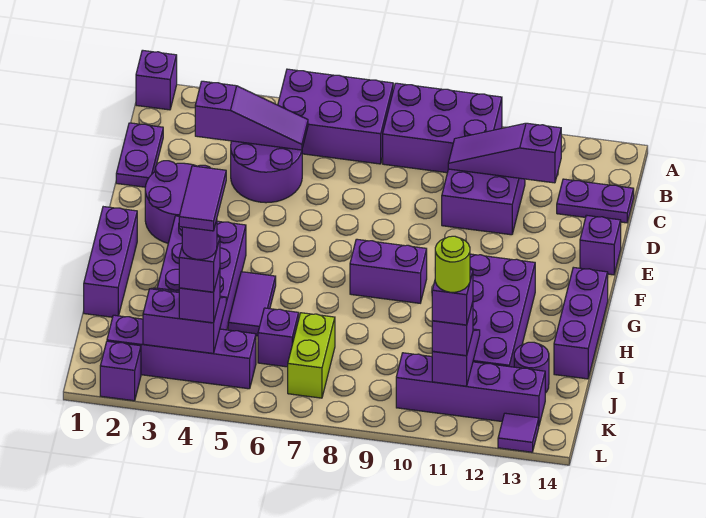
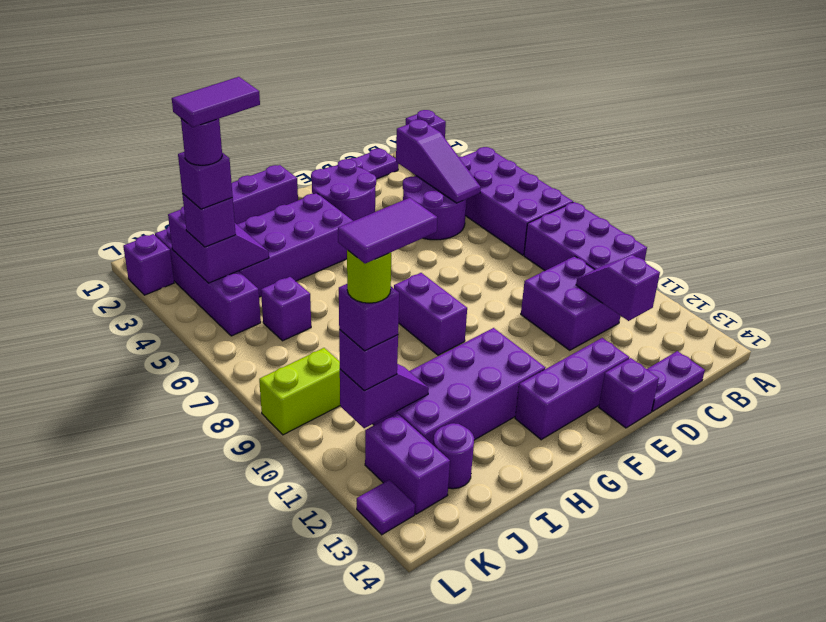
purple brick A5:B7 level 1 -> purple brick A4:B7 level 1
purple slope C10:C12 level 2 top 12 -> purple slope C11:C12 level 2 top 12
purple plate C13:C14 level 1 -> purple plate C14:D14 level 1
purple brick G14:I14 level 1 -> purple brick E13:G13 level 1
purple tile H5:I5 level 1 -> purple tile J11:K11 level 6
lime brick J7:K7 level 1 -> lime brick K9:L9 level 1
purple brick K10:K13 level 1 -> purple brick K12:K13 level 1

